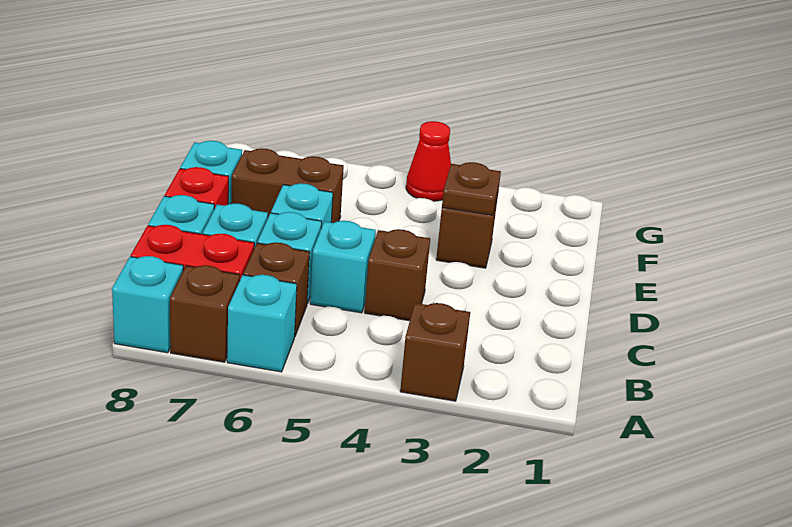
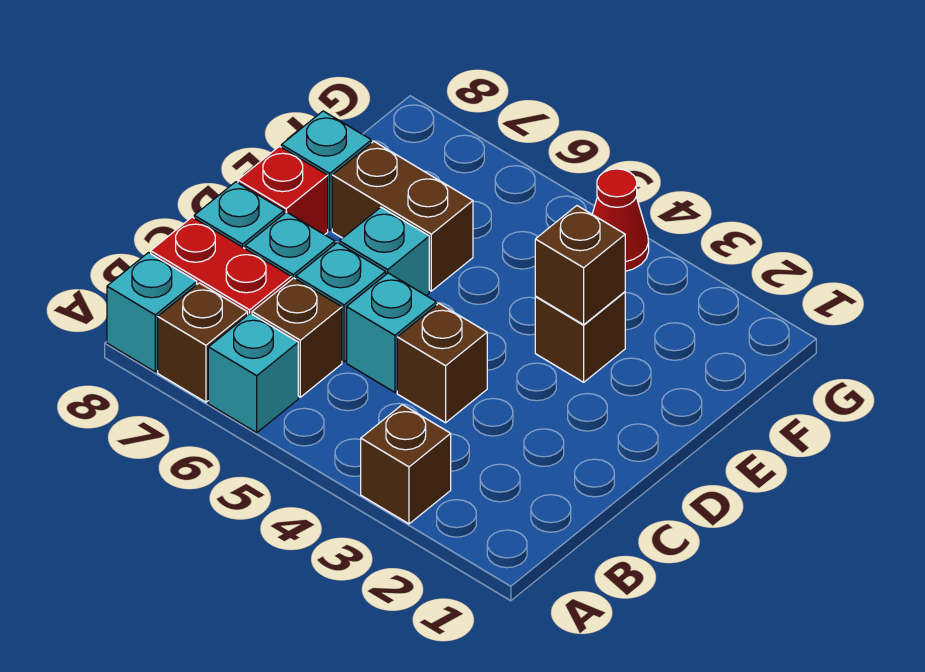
brown plate E3 level 2 -> brown brick E3 level 2

